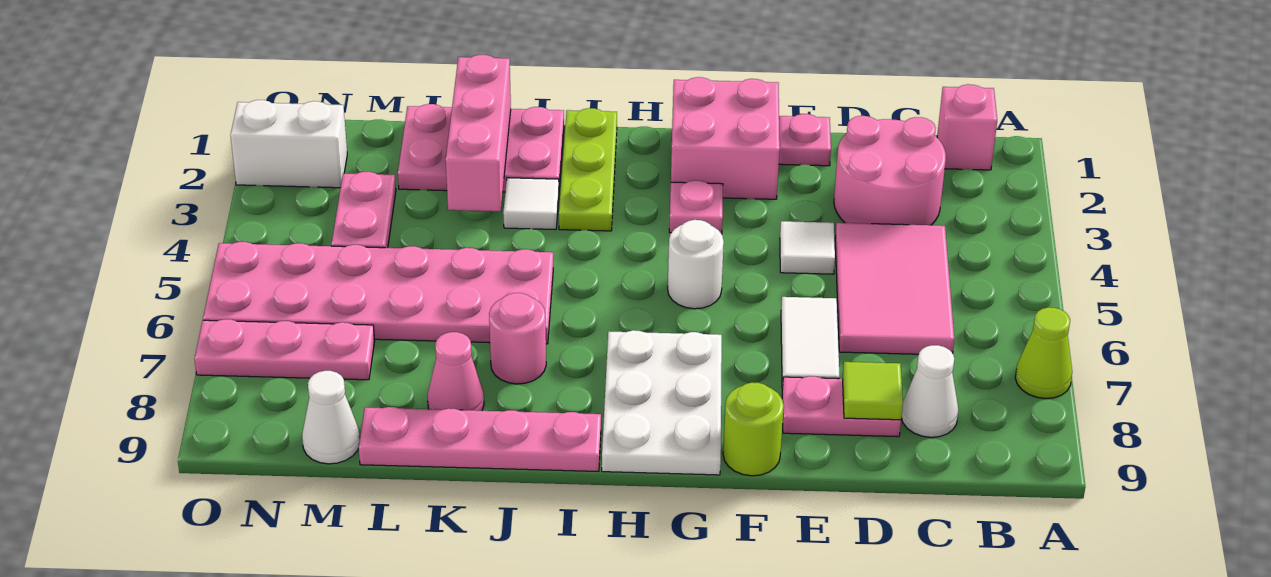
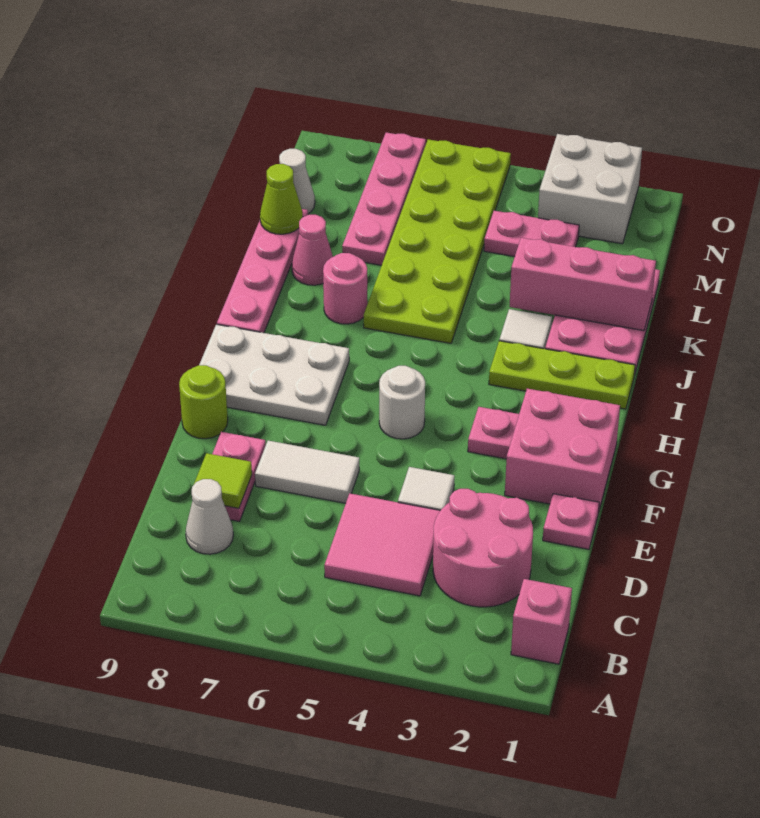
lime cone A7 level 1 -> lime cone L9 level 2
pink tile C4:D6 level 1 -> pink tile C4:D5 level 1
pink plate J5:O6 level 1 -> lime plate J5:O6 level 1
pink plate M7:O7 level 1 -> pink plate L7:O7 level 1
white brick N2:O2 level 1 -> white brick N2:O3 level 1

